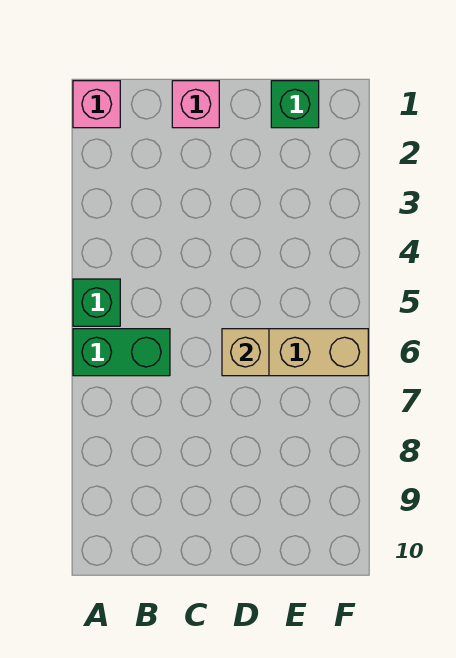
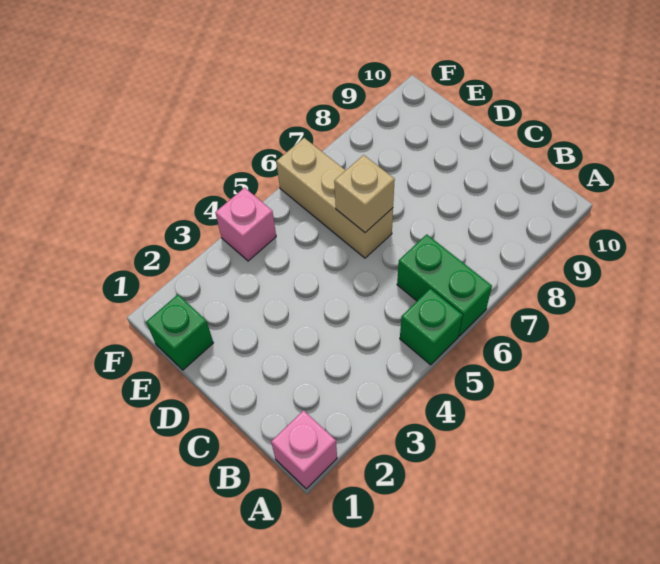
pink brick C1 level 1 -> pink brick F4 level 1

